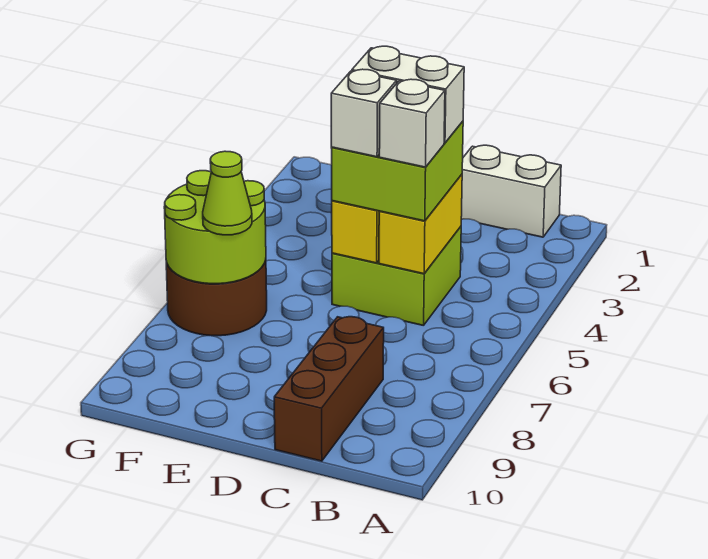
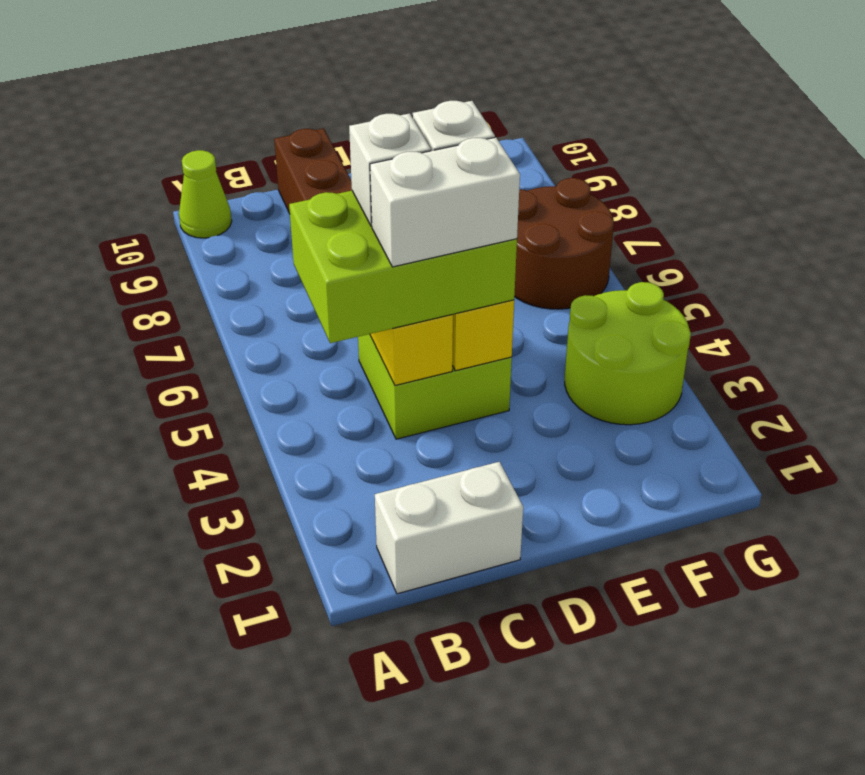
lime brick C4:D5 level 3 -> lime brick B4:D5 level 3
lime round brick F6:G7 level 2 -> lime round brick F3:G4 level 1
lime cone F7 level 3 -> lime cone A10 level 1

